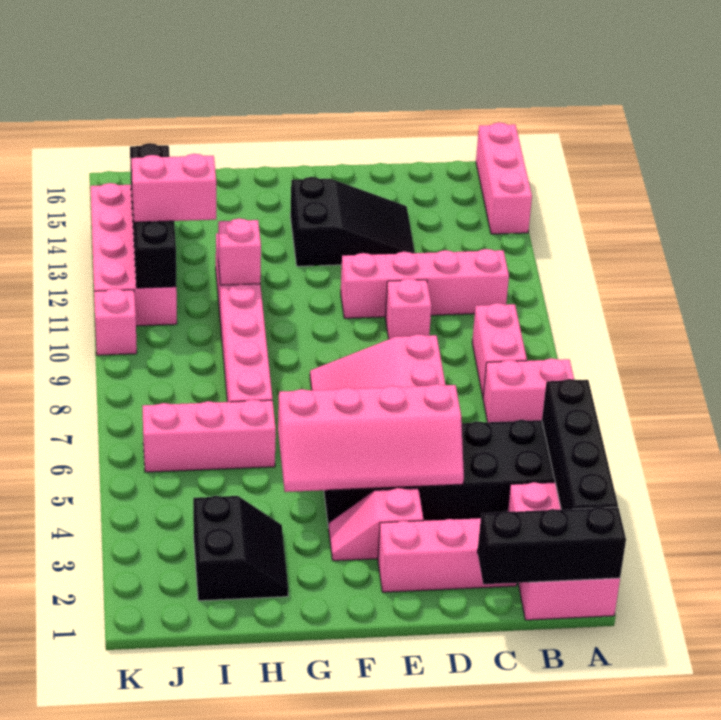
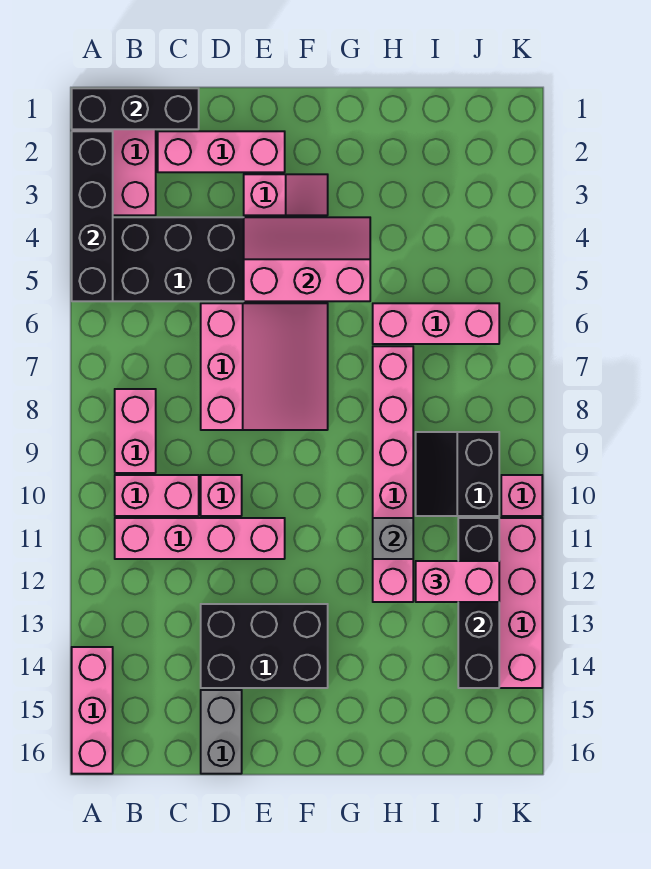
pink brick A7:B7 level 1 -> pink brick B10:C10 level 1
pink slope D4:G5 level 2 top 5 -> pink slope E4:G5 level 2 top 5
black slope D13:F14 level 1 top F -> black brick D13:F14 level 1
none -> grey brick D15:D16 level 1
black slope H2:I3 level 1 top I -> black slope I9:J10 level 1 top J
pink brick H11 level 2 -> grey brick H11 level 2

